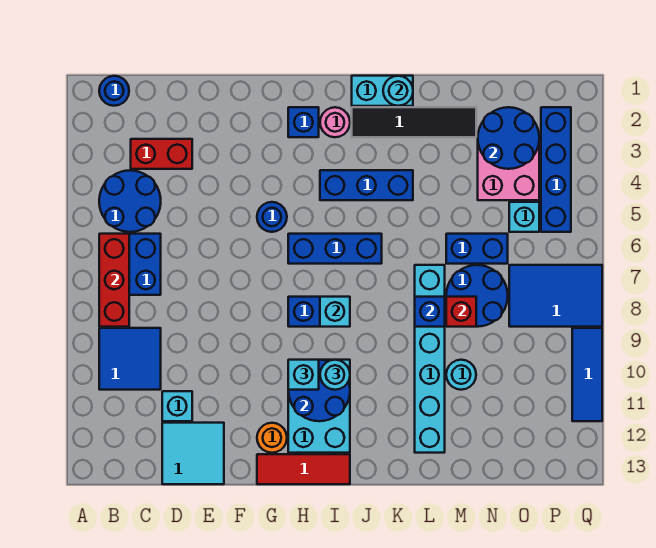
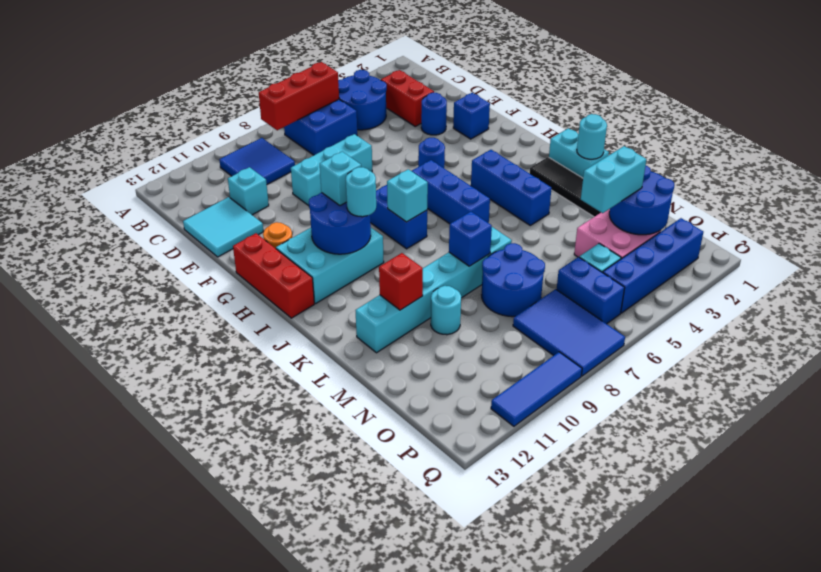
blue round brick B1 level 1 -> blue round brick E3 level 1
none -> cyan brick E7:E9 level 1
red tile G13:I13 level 1 -> red brick G13:I13 level 1
blue brick H2 level 1 -> blue brick F2 level 1
pink round brick I2 level 1 -> none
blue brick M6:N6 level 1 -> blue brick O6:P6 level 1
red brick M8 level 2 -> red brick L11 level 2
none -> cyan brick N3:N4 level 3

